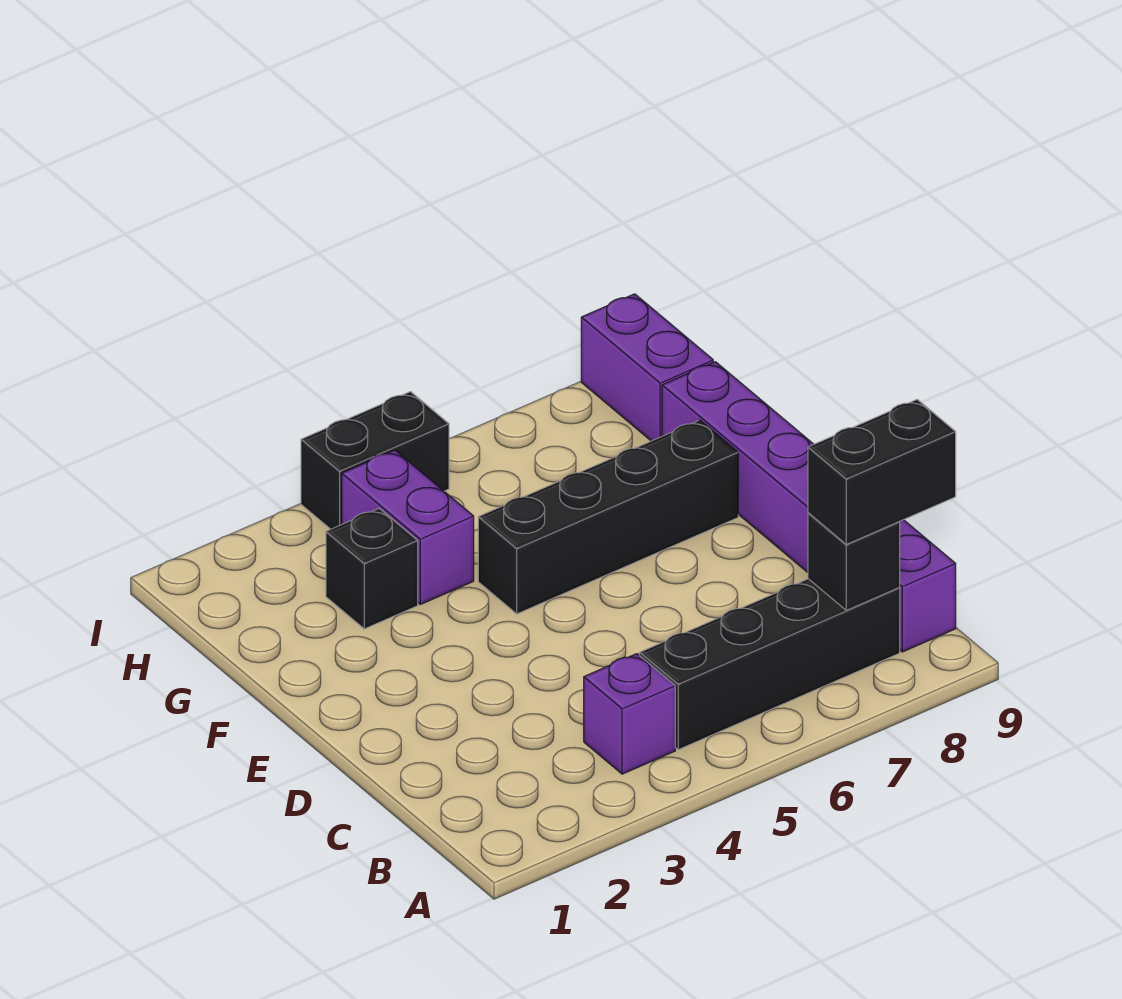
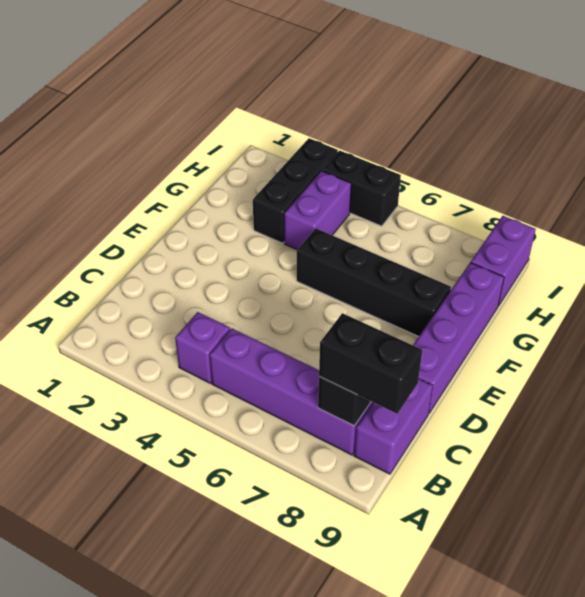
black brick B5:B8 level 1 -> purple brick B5:B8 level 1
black brick G3 level 1 -> black brick G3:I3 level 1

